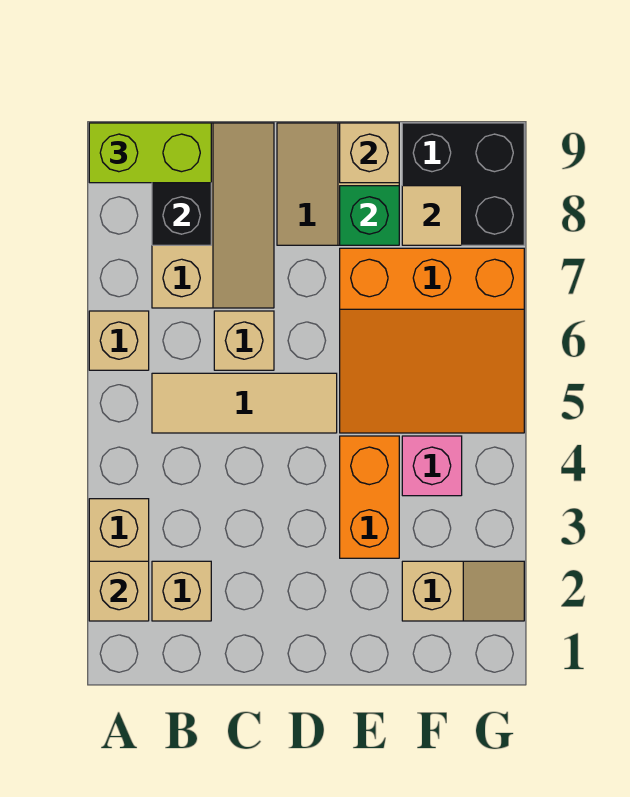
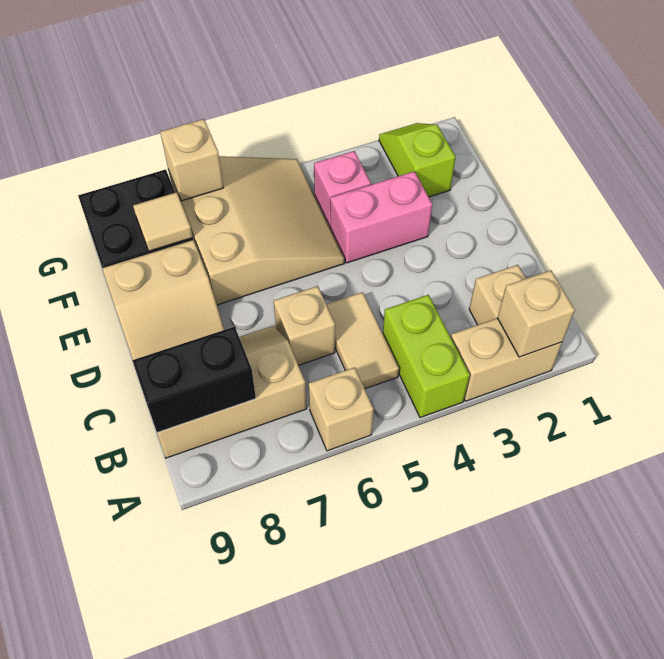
lime brick A9:B9 level 3 -> lime brick A4:B4 level 1
tan tile B5:D5 level 1 -> tan tile B5:C5 level 1
orange brick E3:E4 level 1 -> pink brick E3:E4 level 1
orange slope E5:G7 level 1 top 7 -> tan slope E5:G7 level 1 top 7
green brick E8 level 2 -> none
tan brick E9 level 2 -> tan brick G7 level 2
tan slope F2:G2 level 1 top F -> lime slope F2:G2 level 1 top F

